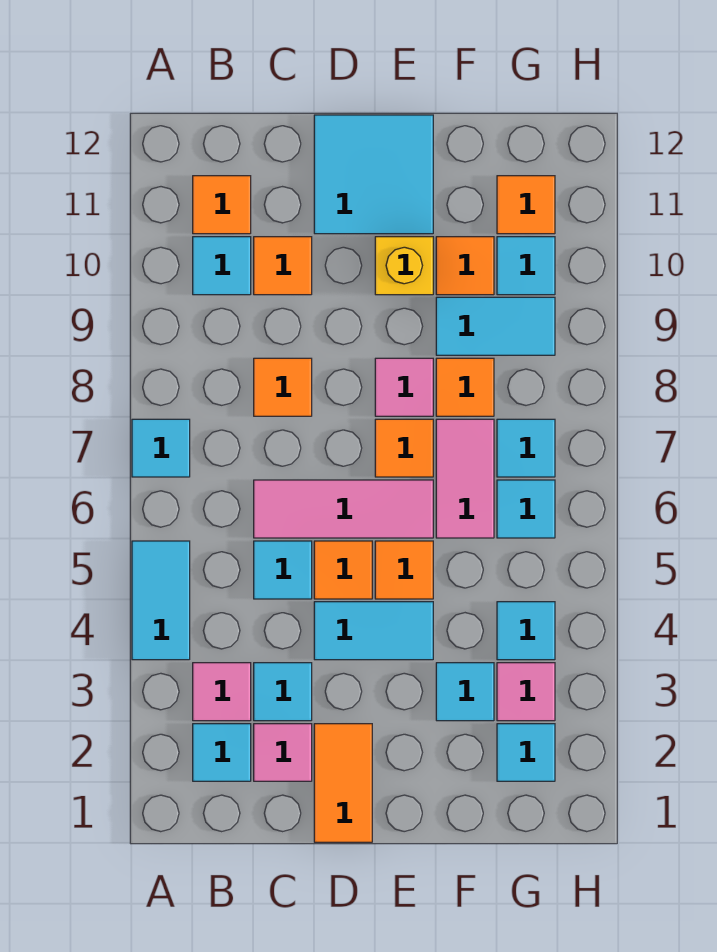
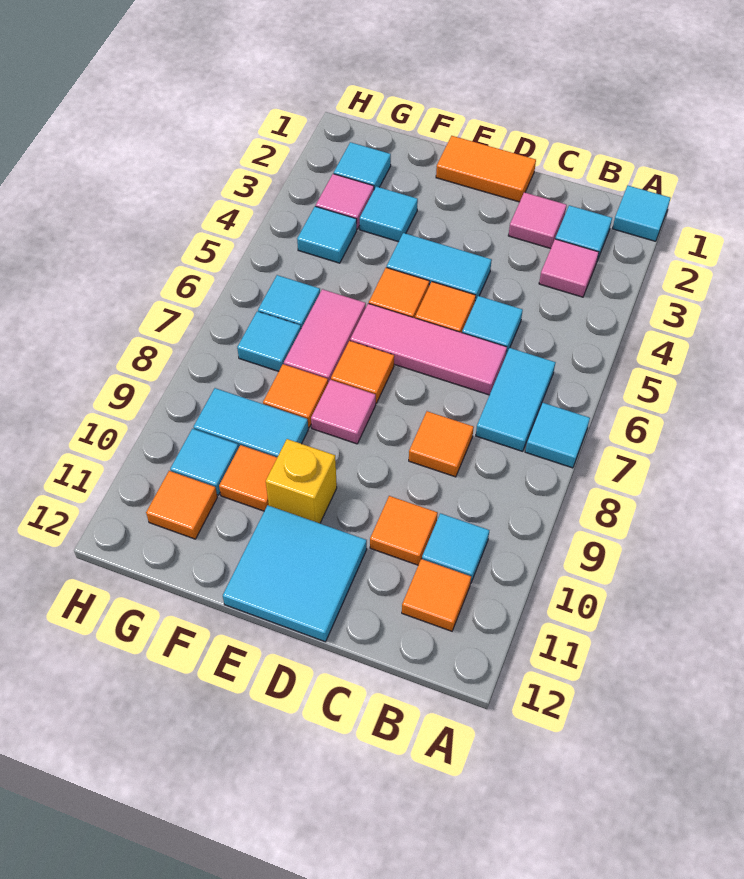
cyan tile A4:A5 level 1 -> cyan tile B6:B7 level 1
cyan tile C3 level 1 -> cyan tile A1 level 1
orange tile D1:D2 level 1 -> orange tile D1:E1 level 1

